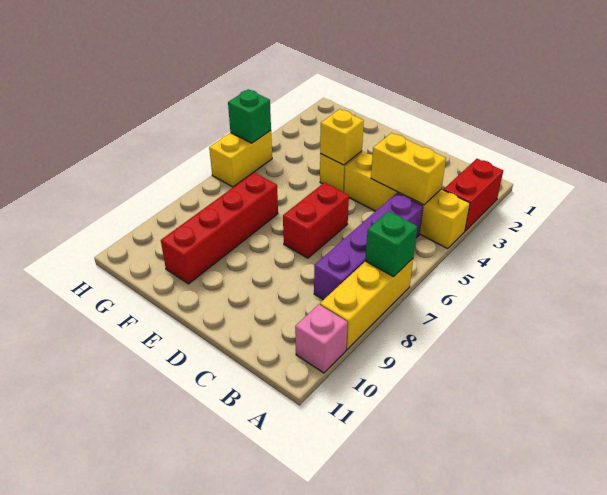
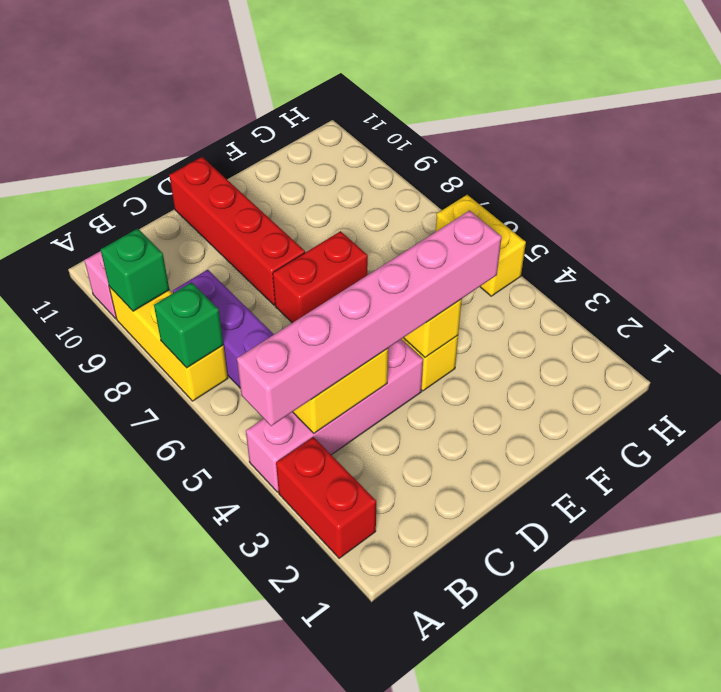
yellow brick A4:D4 level 1 -> pink brick A4:D4 level 1
none -> pink brick A4:F4 level 3
red brick D6:D7 level 1 -> red brick D7:E7 level 1
red brick F7:F10 level 1 -> red brick D8:D11 level 1
green brick H5 level 2 -> green brick A9 level 2

